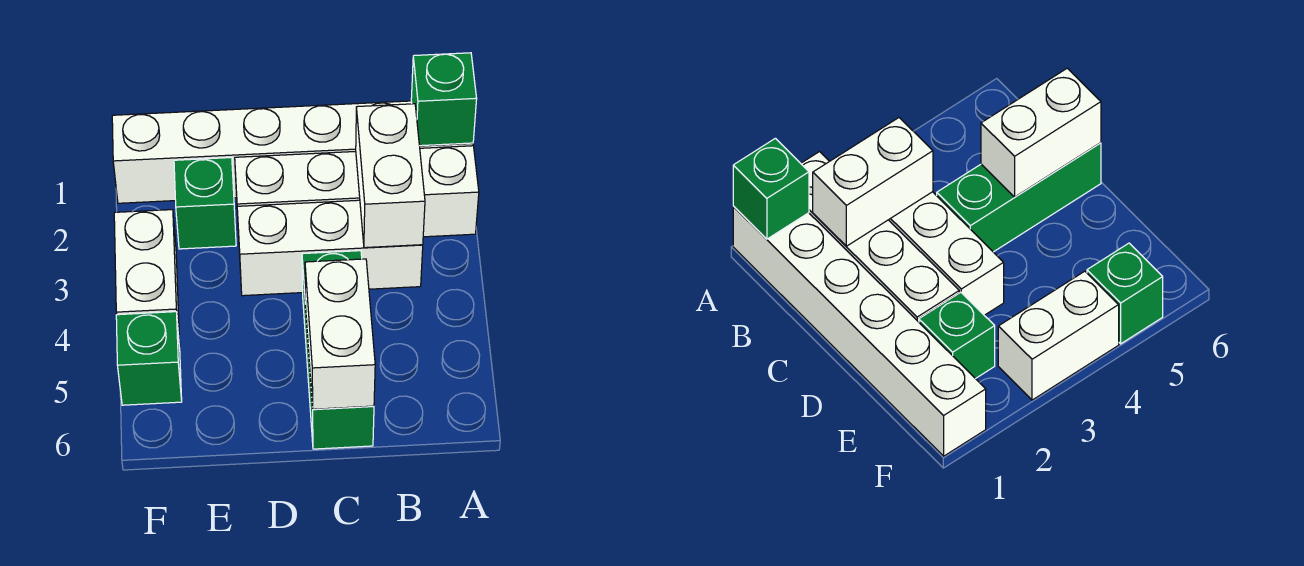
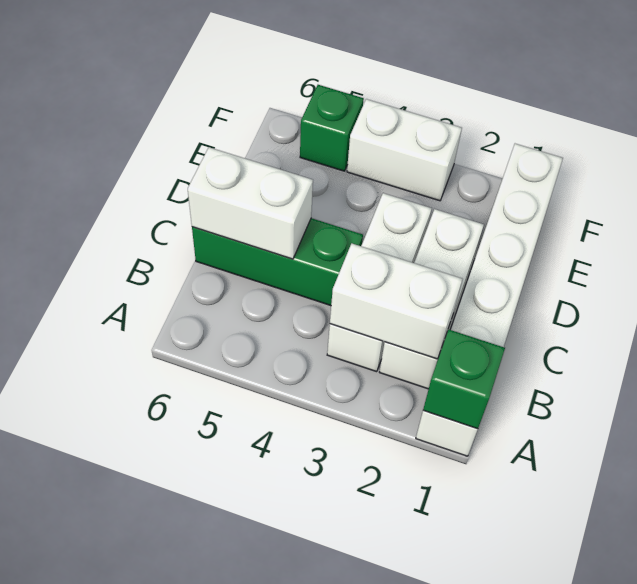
white brick A2:D2 level 1 -> white brick B2:D2 level 1
green brick E2 level 1 -> none

